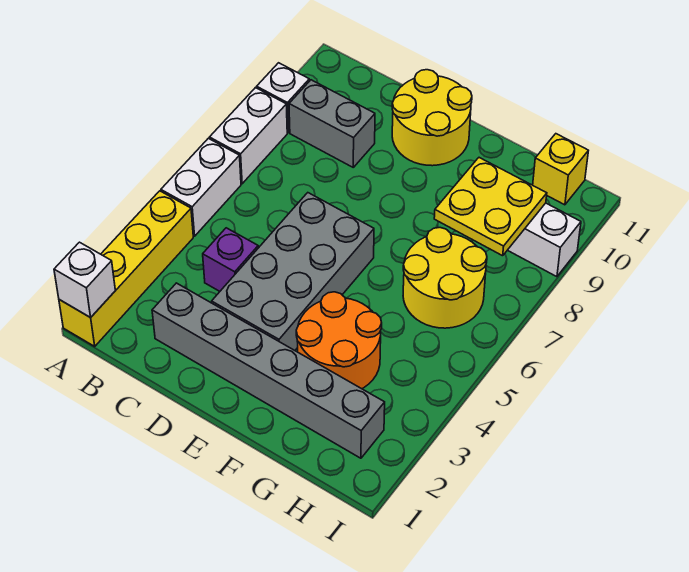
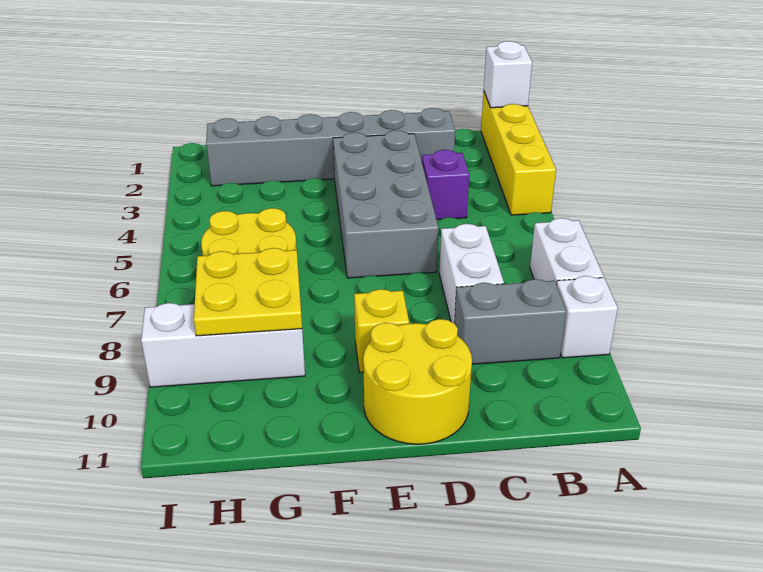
white brick A5:A6 level 1 -> white brick C7:C8 level 1
orange round brick F3:G4 level 1 -> none
yellow brick H11 level 1 -> yellow brick E9 level 1

